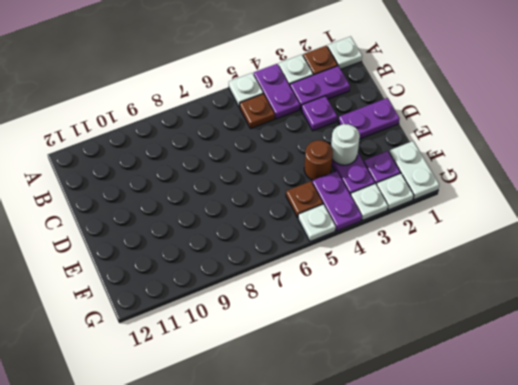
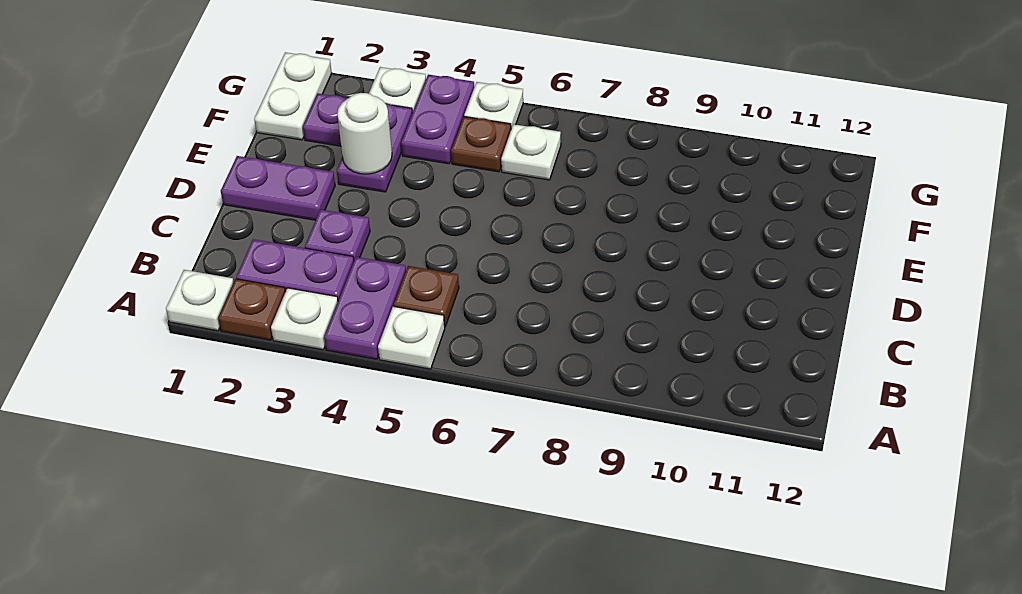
brown round brick E4 level 1 -> none
white plate G2 level 1 -> white plate F6 level 1

